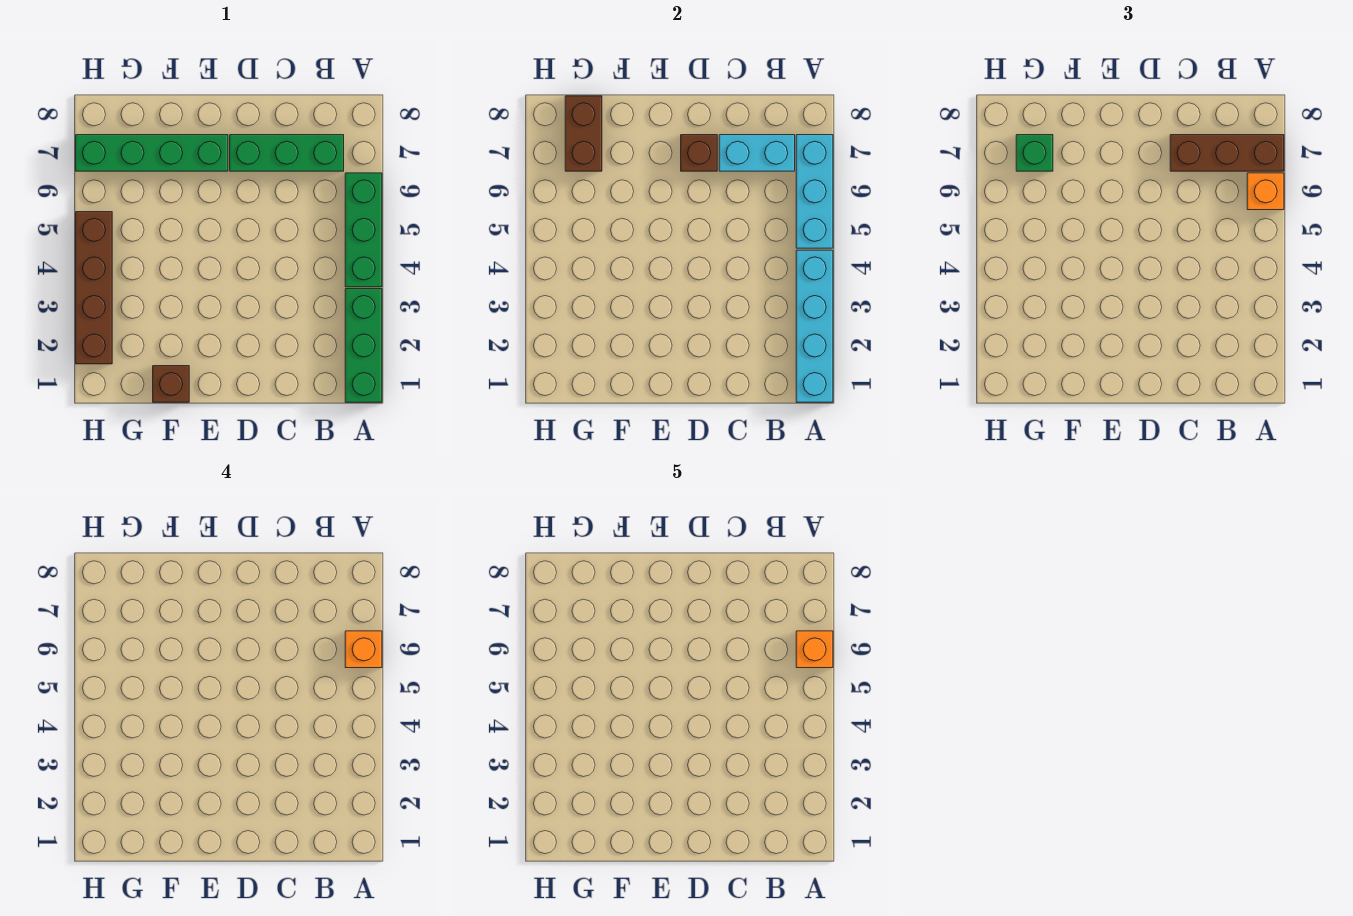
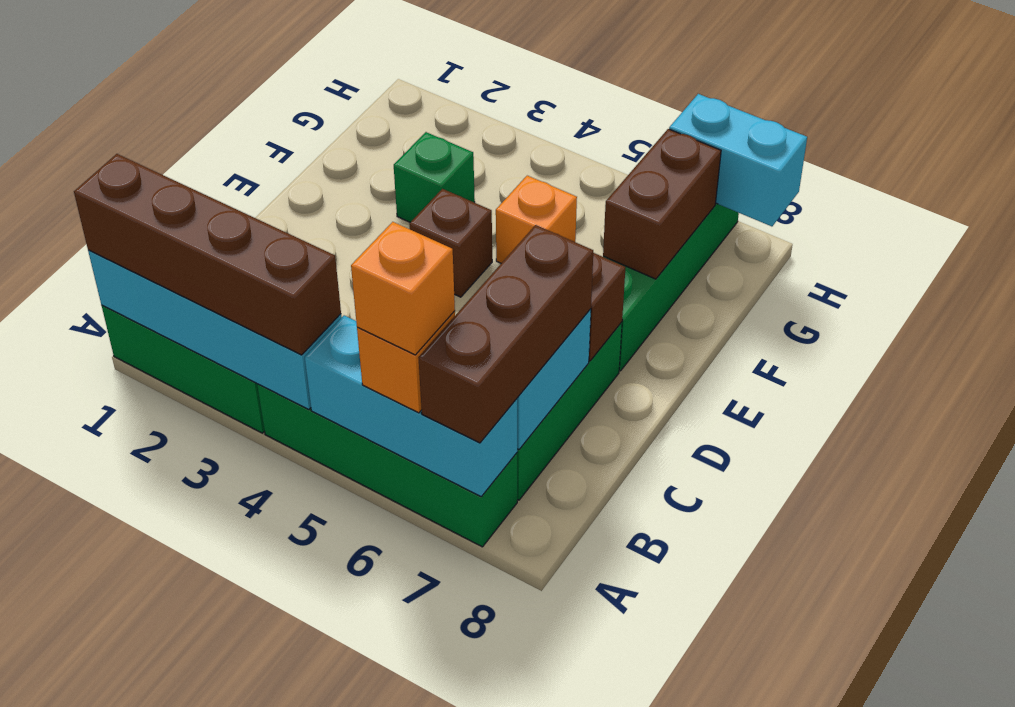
green brick A4:A6 level 1 -> green brick A4:A7 level 1
orange brick A6 level 5 -> orange brick F5 level 1
brown brick F1 level 1 -> brown brick E4 level 1
brown brick G7:G8 level 2 -> brown brick F7:G7 level 2
green brick G7 level 3 -> green brick F3 level 1
brown brick H2:H5 level 1 -> brown brick A1:A4 level 3
none -> cyan brick H7:H8 level 2

